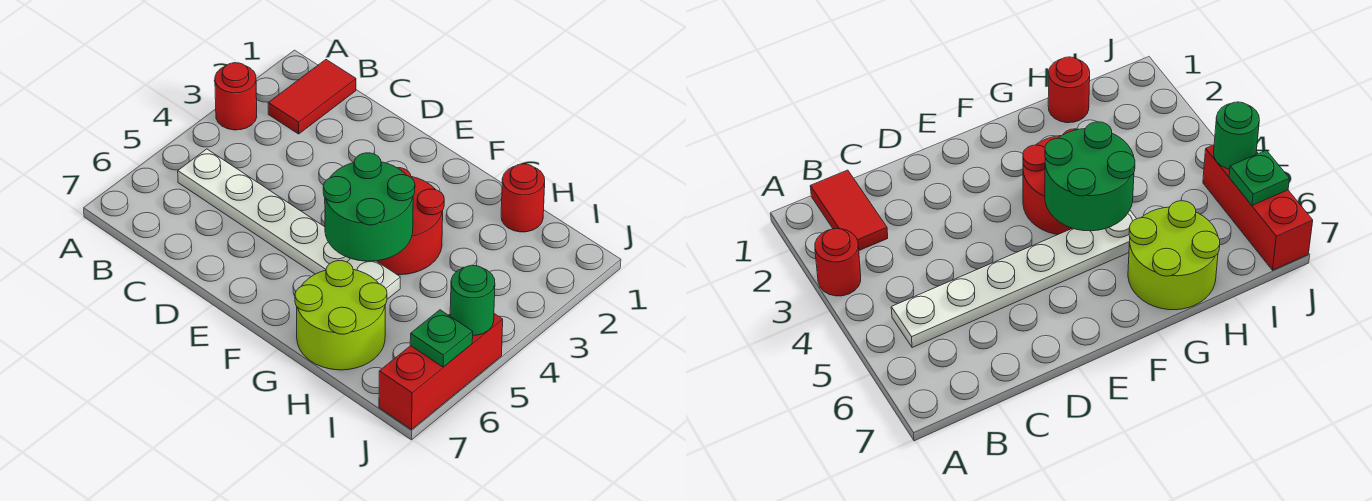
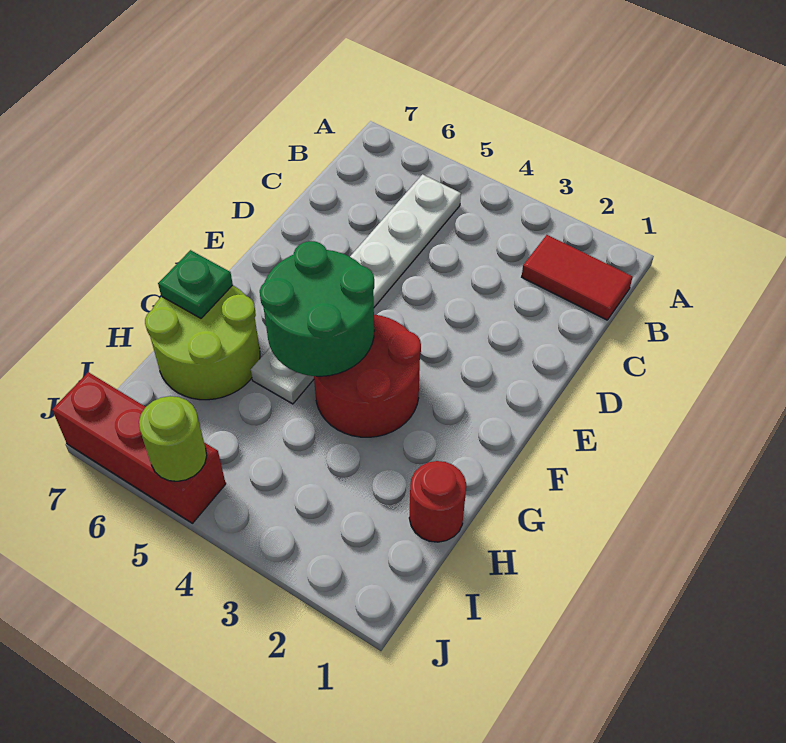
red round brick A3 level 1 -> none
green round brick J5 level 2 -> lime round brick J5 level 2
green plate J6 level 2 -> green plate G7 level 2

